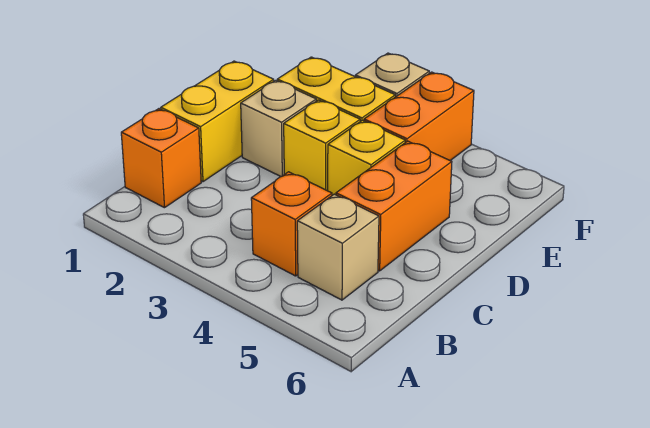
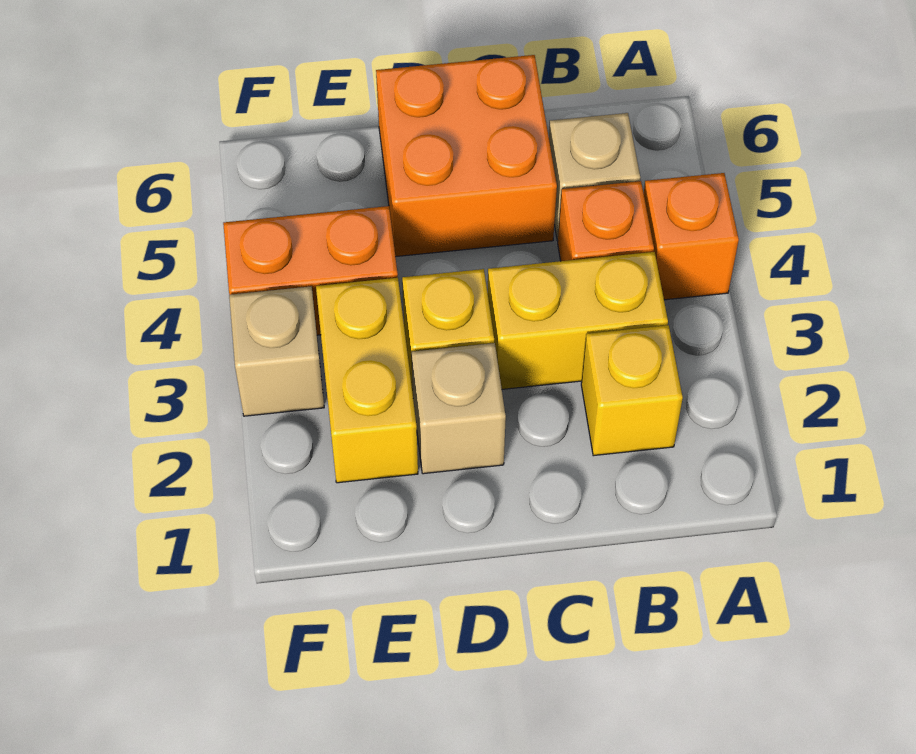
orange brick B1 level 1 -> orange brick A4 level 1
yellow brick C1:D1 level 1 -> yellow brick B3:C3 level 1
orange brick C5:D5 level 1 -> orange brick C5:D6 level 1
yellow brick D4 level 1 -> yellow brick B2 level 1

